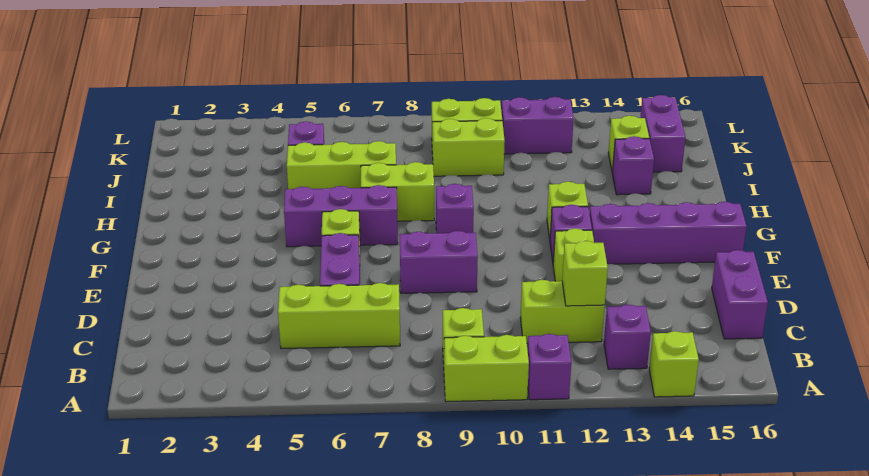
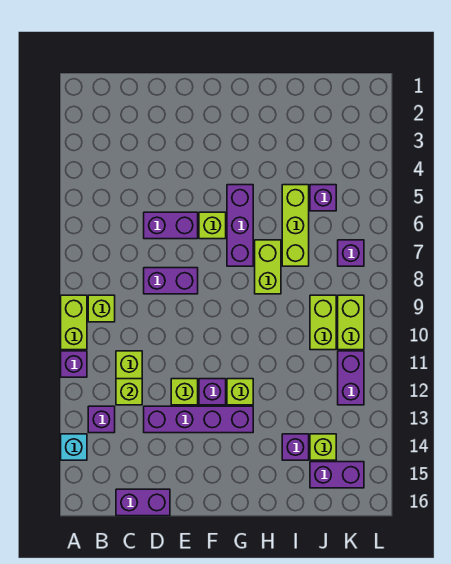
lime brick A14 level 1 -> cyan brick A14 level 1
lime brick C5:C7 level 1 -> none
purple brick E8:E9 level 1 -> purple brick D8:E8 level 1
purple brick F13:F16 level 1 -> purple brick D13:G13 level 1
purple brick G9 level 1 -> purple brick K7 level 1

